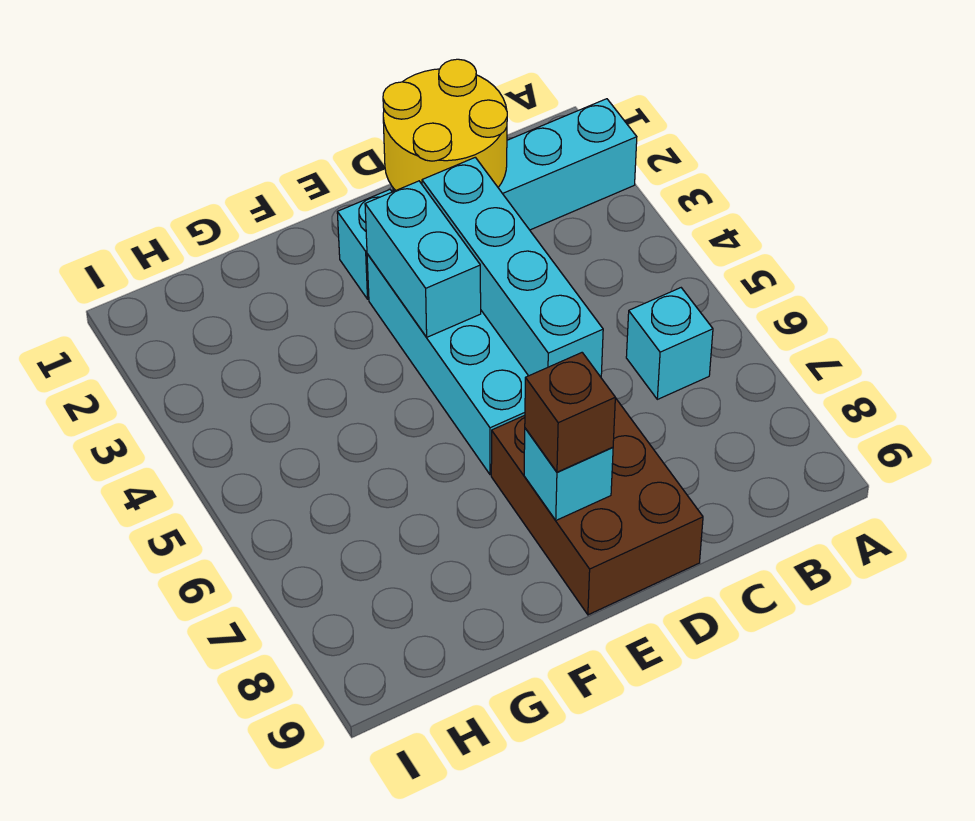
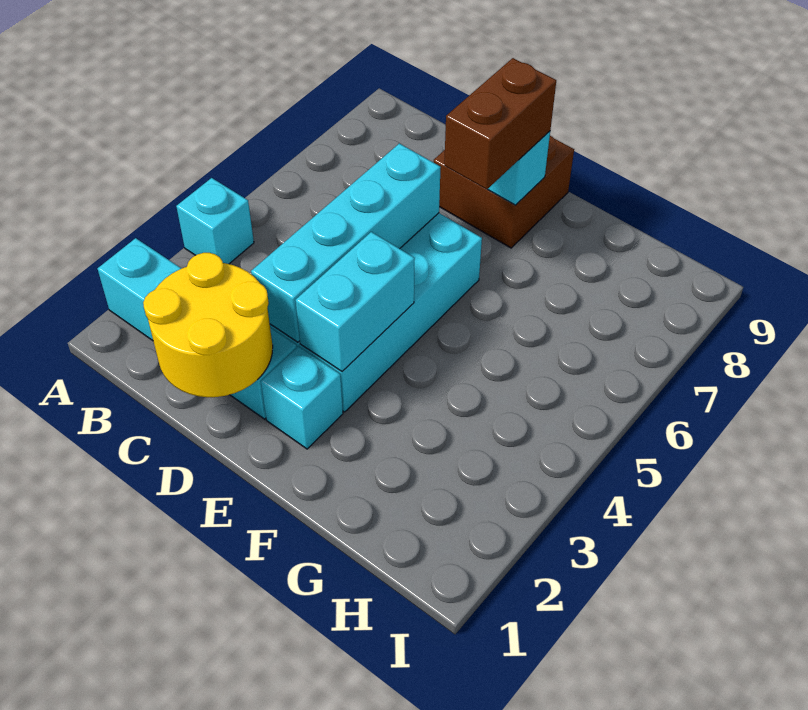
cyan brick B6 level 1 -> cyan brick A4 level 1
brown brick D7:E9 level 1 -> brown brick D8:E9 level 1
brown brick E8 level 3 -> brown brick E7:E8 level 3

